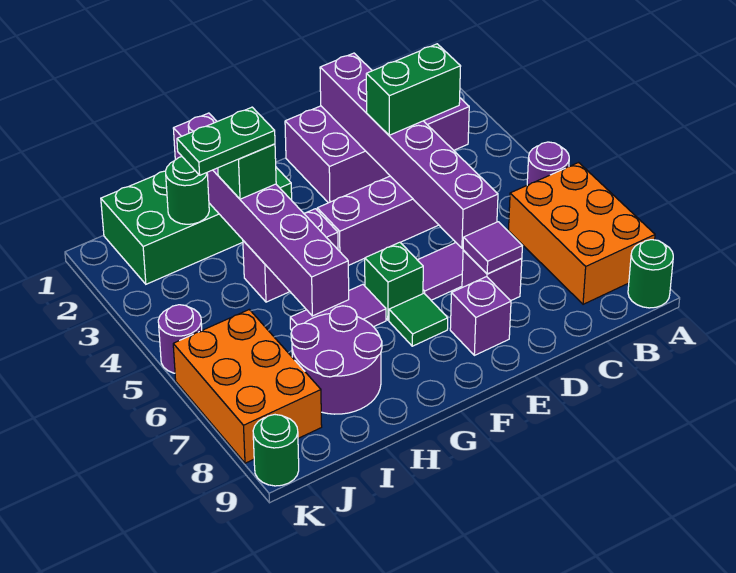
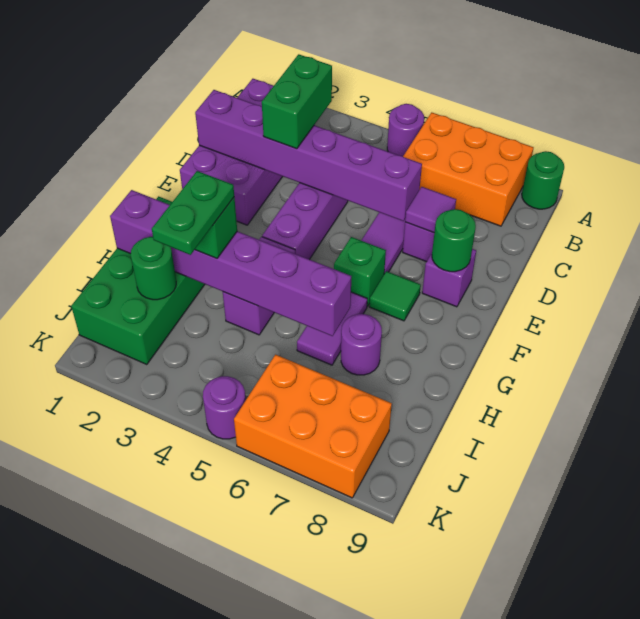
purple round brick H7:I8 level 1 -> purple round brick H7 level 1
green round brick K9 level 1 -> green round brick E8 level 2

